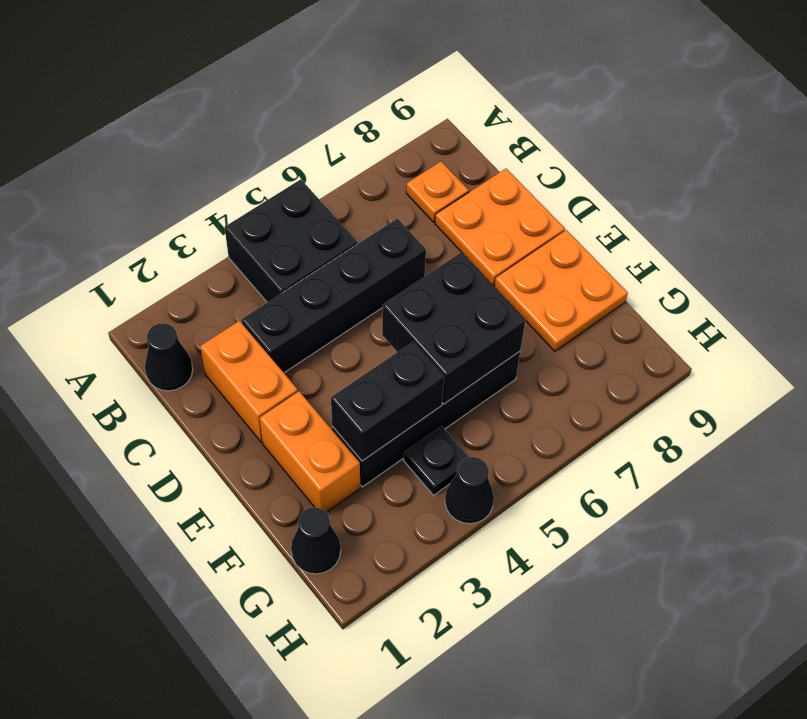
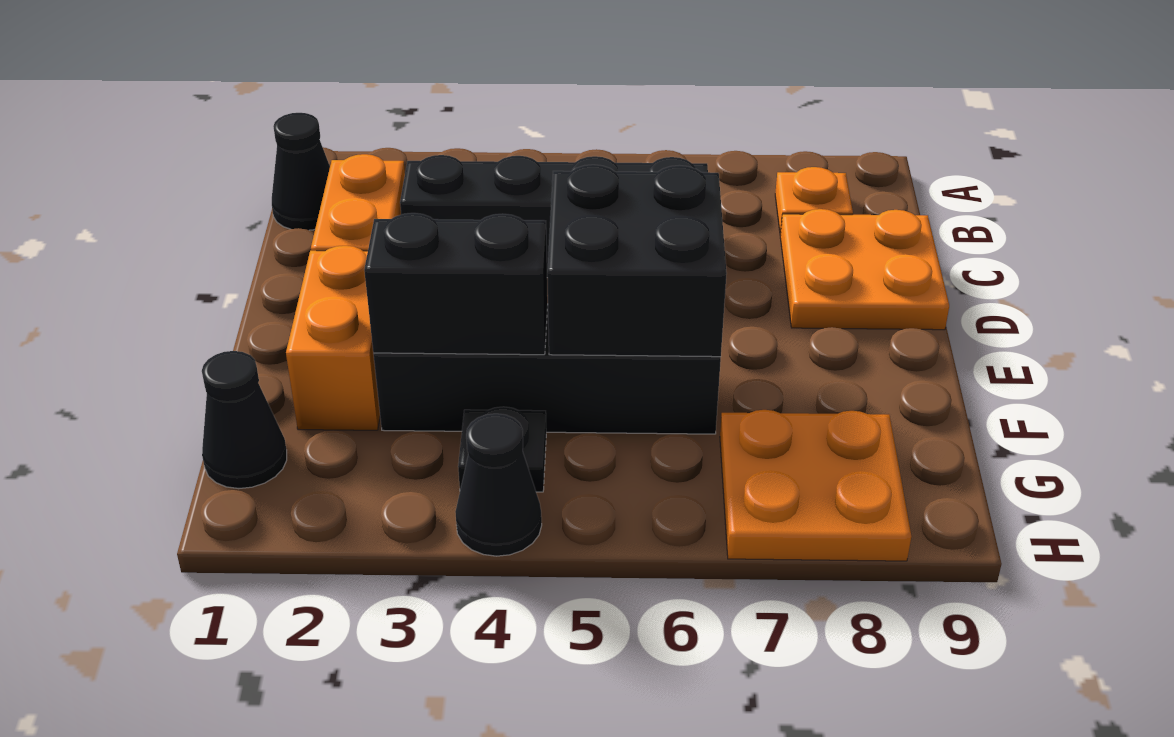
black brick A4:B5 level 1 -> none
orange plate E8:F9 level 1 -> orange plate G7:H8 level 1

